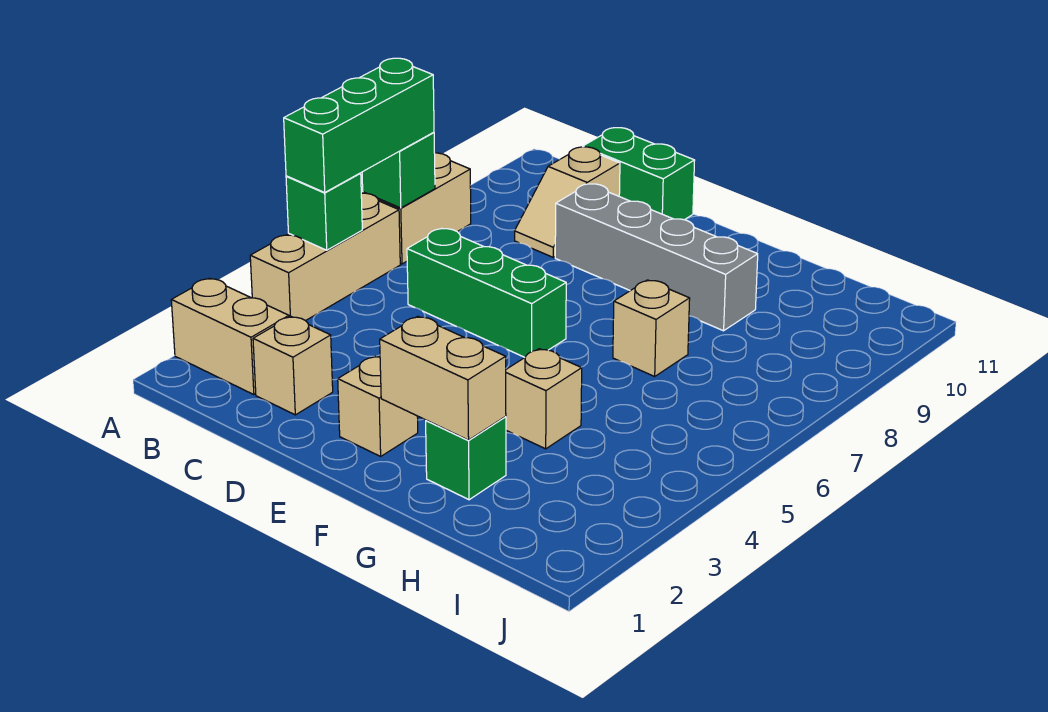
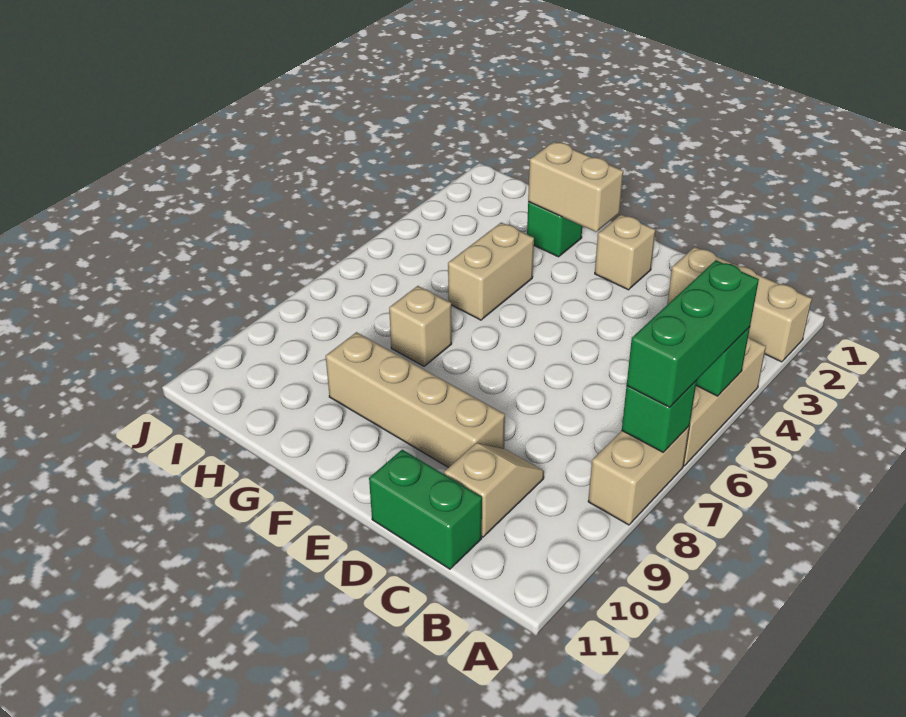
green brick C6:E6 level 1 -> none
grey brick D9:G9 level 1 -> tan brick D9:G9 level 1
tan brick G4 level 1 -> tan brick G4:G5 level 1

